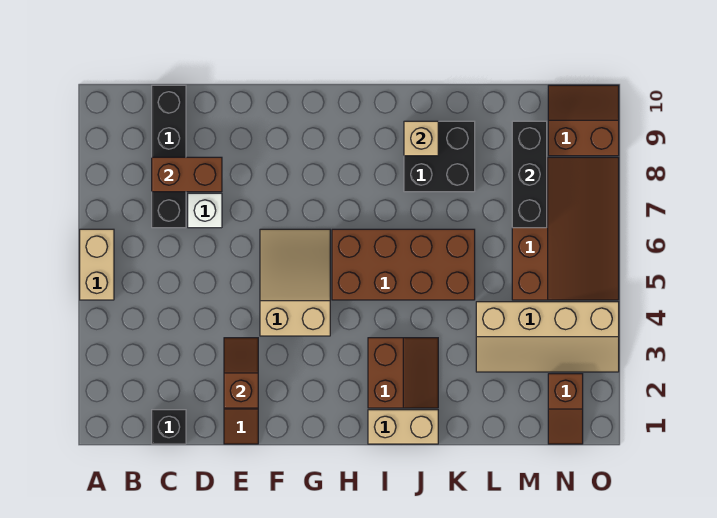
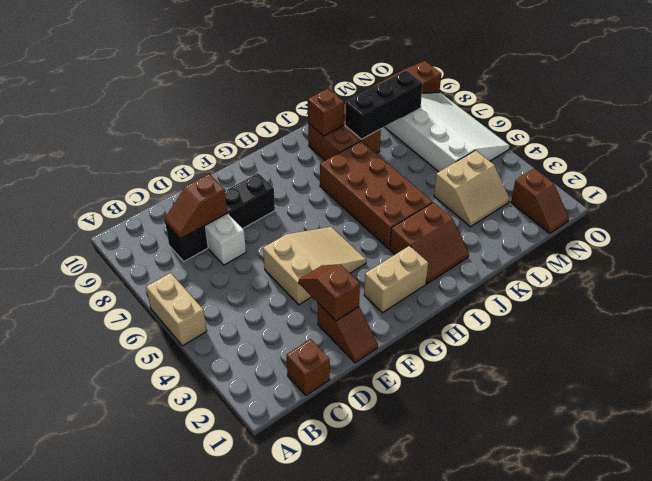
black brick C1 level 1 -> brown brick C1 level 1
black brick C7:C10 level 1 -> black brick C8:F8 level 1
brown brick C8:D8 level 2 -> brown slope C8:D8 level 2 top D
tan slope F4:G6 level 1 top 4 -> tan slope E4:G5 level 1 top E
brown brick H5:K6 level 1 -> brown brick I4:J7 level 1
tan brick I1:J1 level 1 -> tan brick G2:H2 level 1
brown slope I2:J3 level 1 top I -> brown slope I2:J3 level 1 top 3
black brick J8:K9 level 1 -> brown brick J8:K9 level 1
tan brick J9 level 2 -> brown brick J9 level 2
tan slope L3:O4 level 1 top 4 -> tan slope L3:M4 level 1 top 4
brown slope M5:O8 level 1 top M -> white slope M5:O8 level 1 top M
black brick M7:M9 level 2 -> black brick K8:M8 level 2

